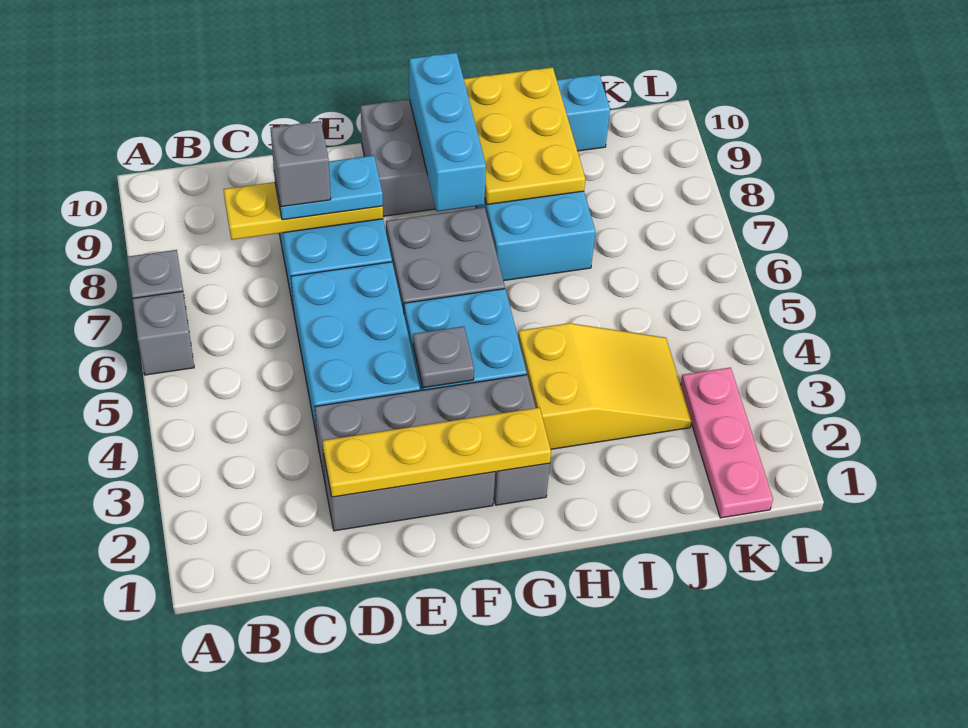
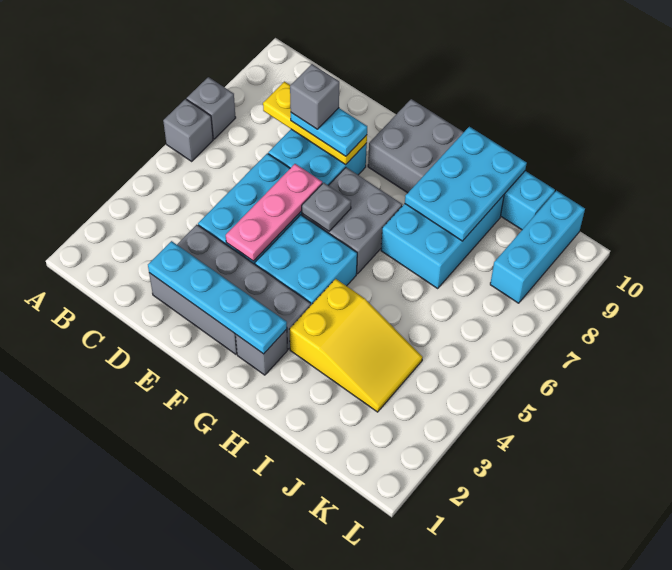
yellow plate D2:G2 level 2 -> cyan plate D2:G2 level 2
grey plate F4 level 2 -> grey plate F6 level 2
cyan brick G8:G10 level 2 -> cyan brick K8:K10 level 1
yellow plate H8:I10 level 2 -> cyan plate H8:I10 level 2
pink plate K1:K3 level 1 -> pink plate E4:E6 level 2

